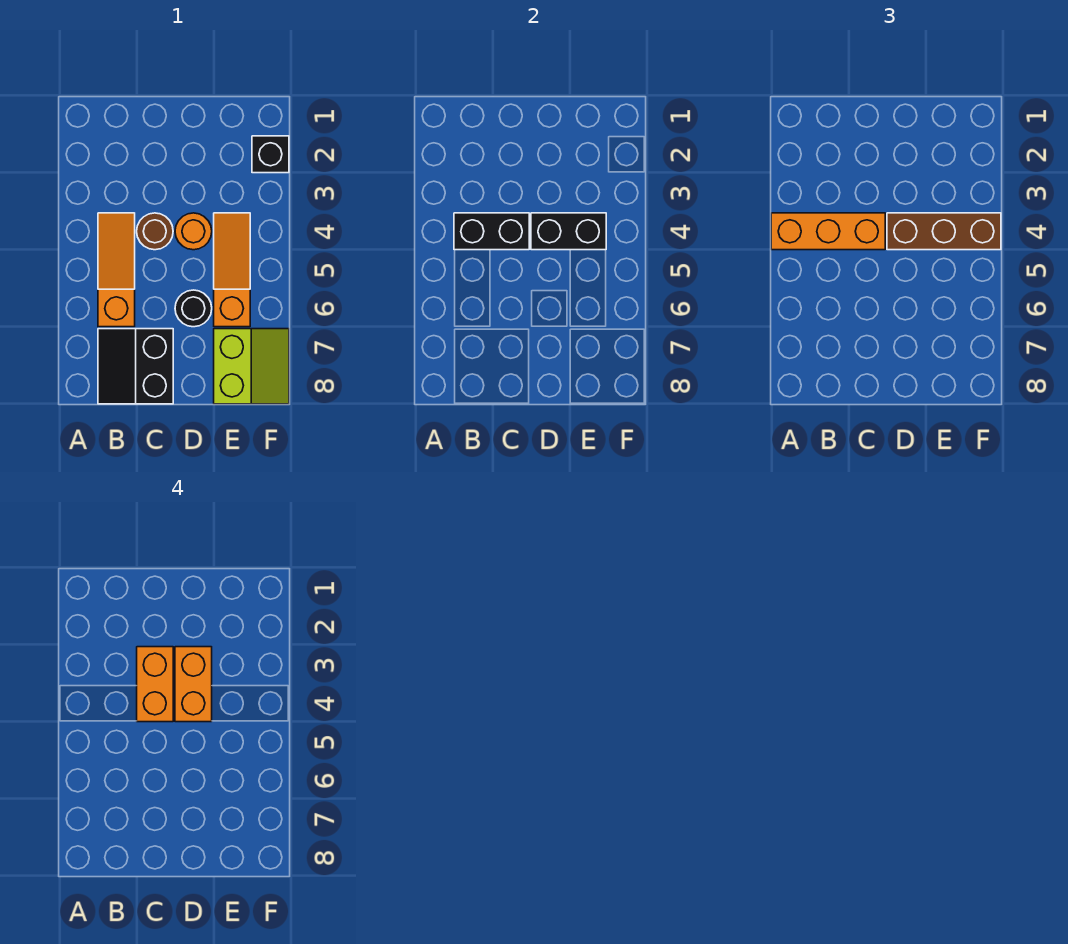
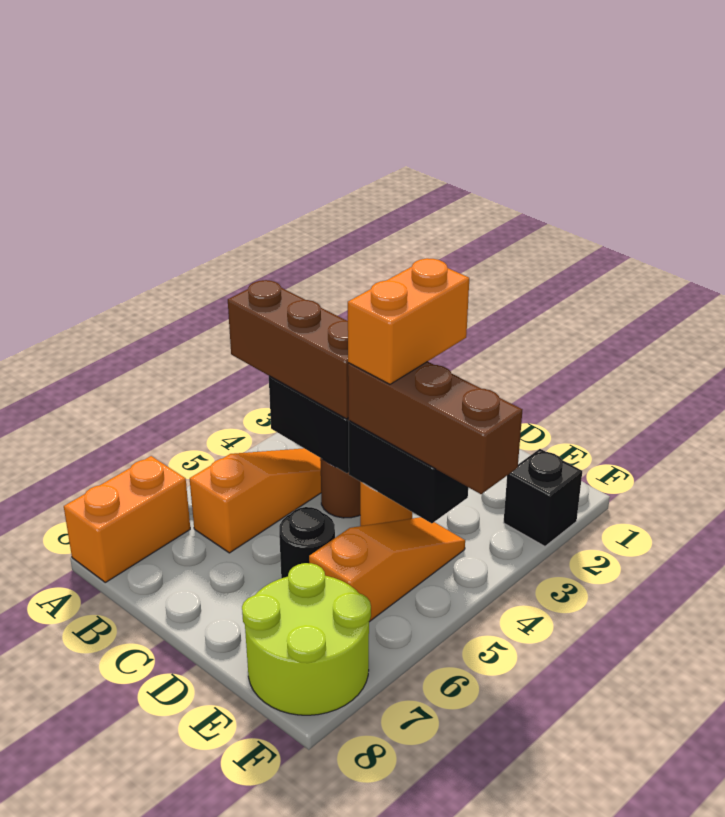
orange brick A4:C4 level 3 -> brown brick A4:C4 level 3
black slope B7:C8 level 1 top C -> none
orange brick C3:C4 level 4 -> orange brick A7:A8 level 1
lime slope E7:F8 level 1 top E -> lime round brick E7:F8 level 1

